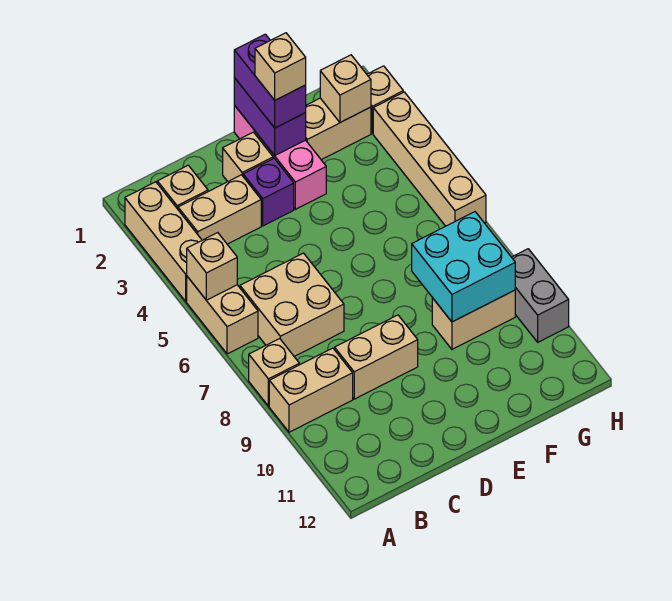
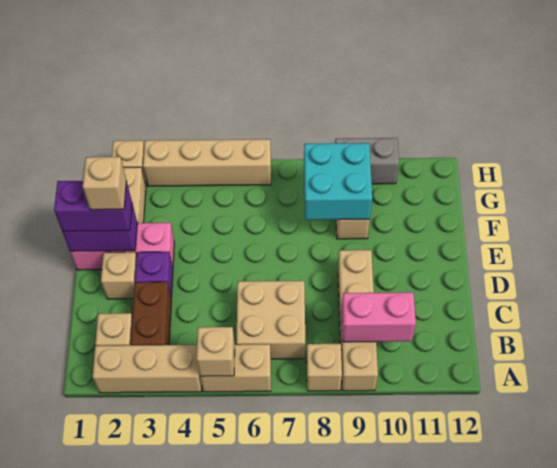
tan brick B3:C3 level 1 -> brown brick B3:C3 level 1
none -> pink brick B9:B10 level 2
tan brick G2 level 2 -> none

